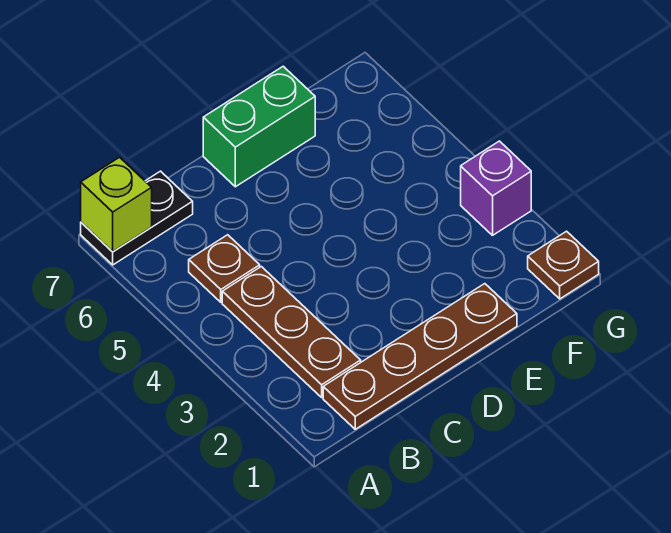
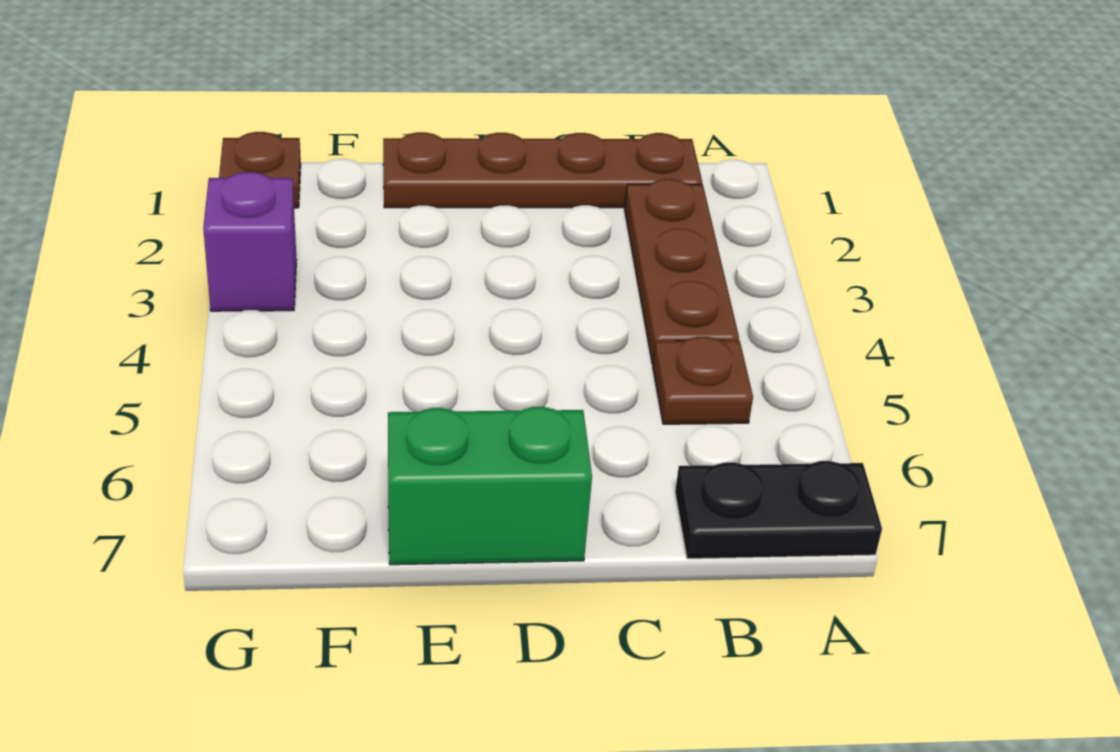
lime brick A7 level 2 -> none

